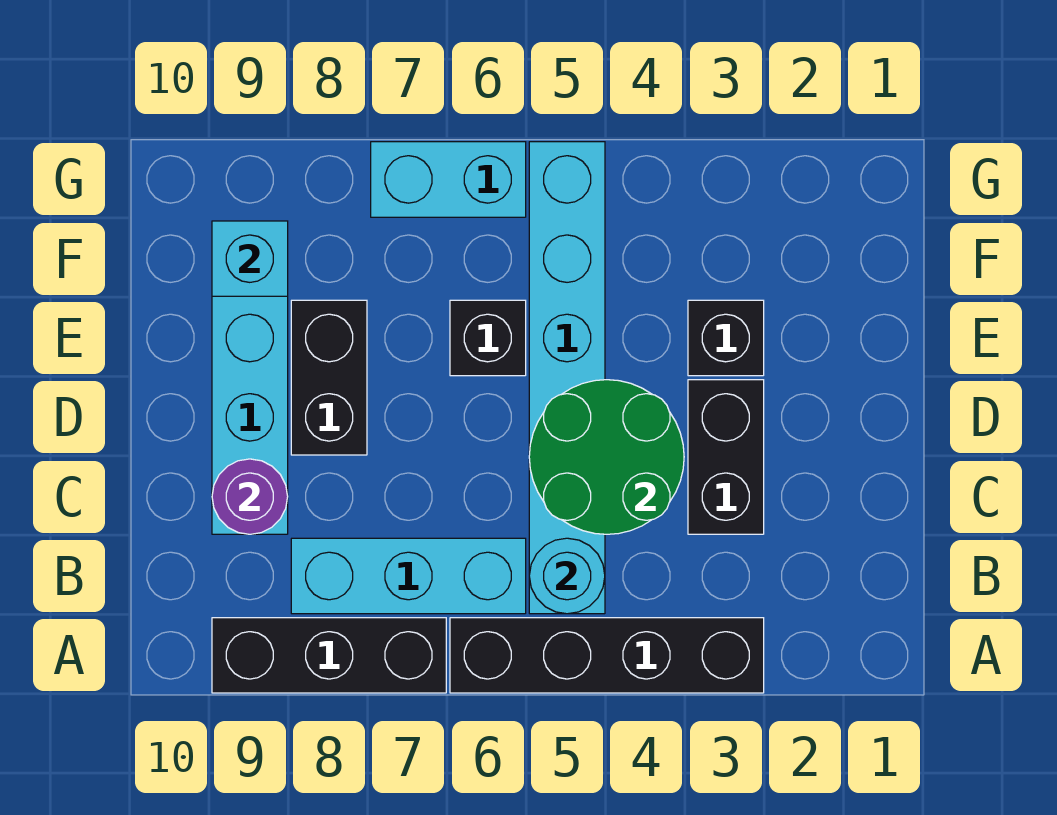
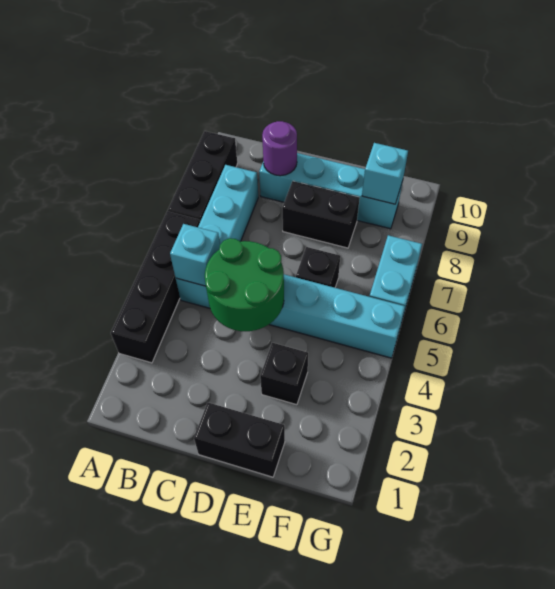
cyan round brick B5 level 2 -> cyan brick B5 level 2
black brick C3:D3 level 1 -> black brick D1:E1 level 1

